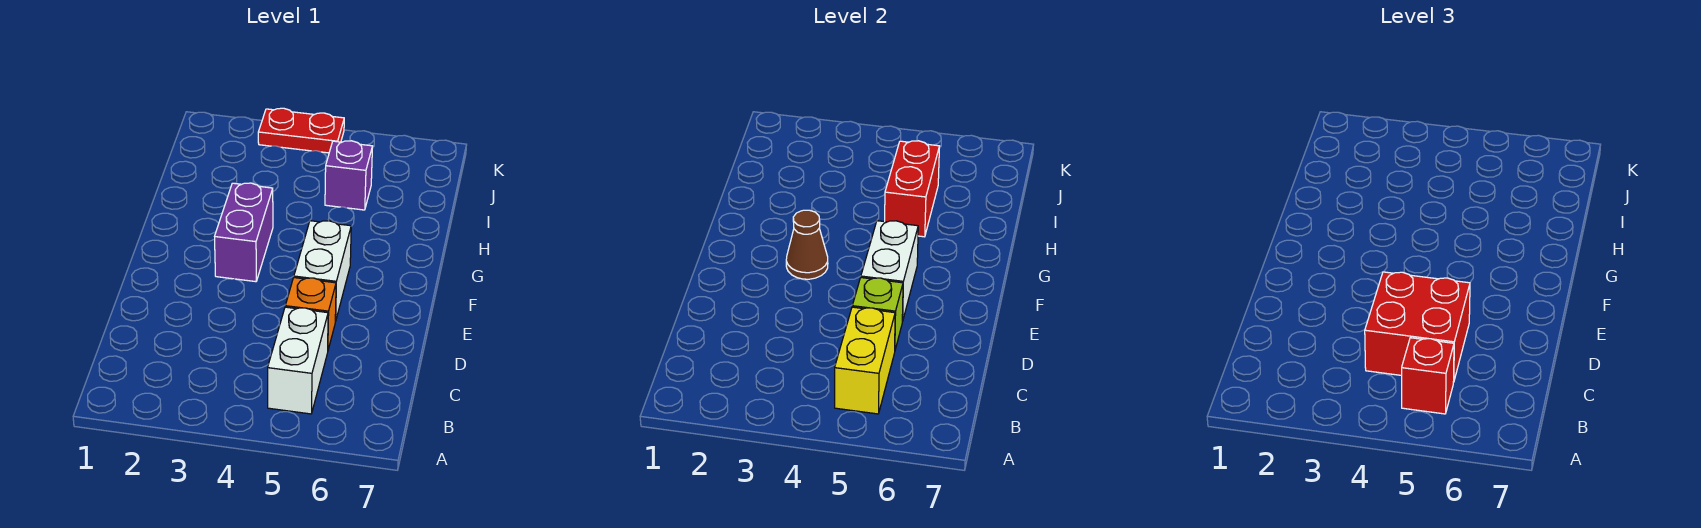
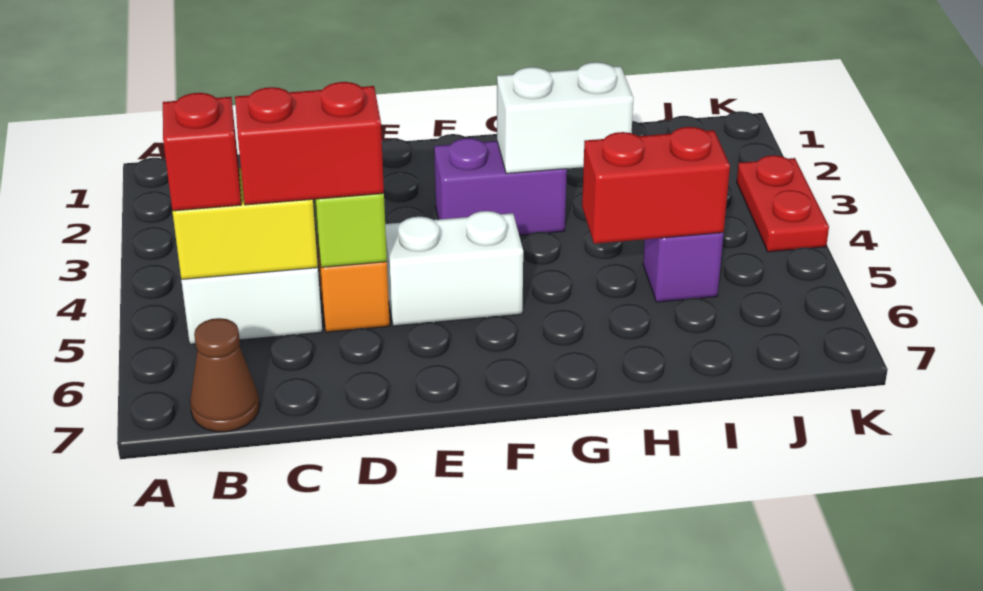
red brick C4:D5 level 3 -> red brick C5:D5 level 3
white brick E5:F5 level 2 -> white brick G3:H3 level 2
brown cone F3 level 2 -> brown cone B7 level 1

